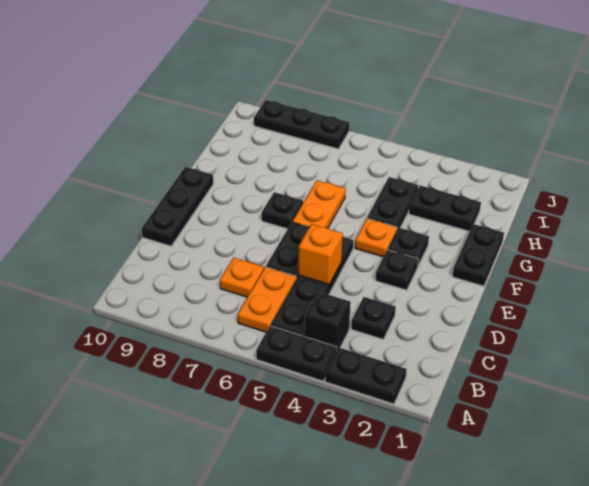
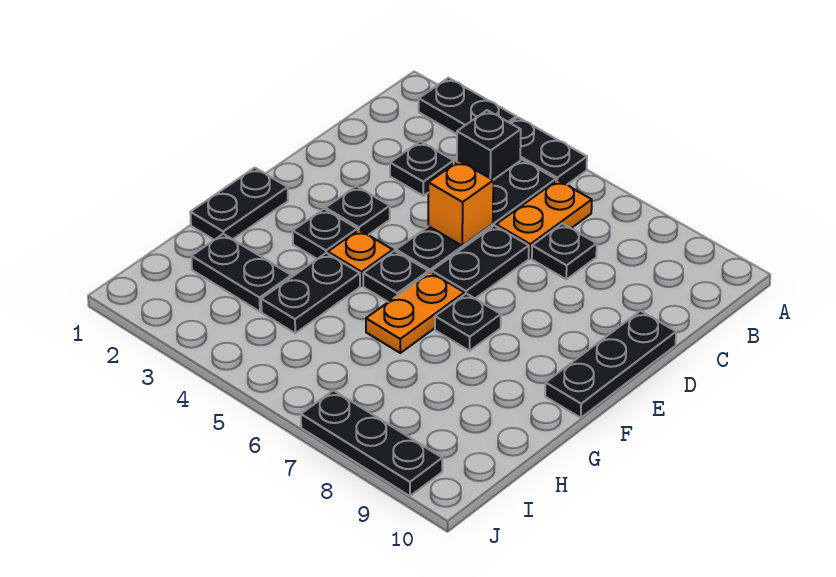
orange plate C7 level 1 -> black plate C7 level 1
none -> black plate F5 level 1

